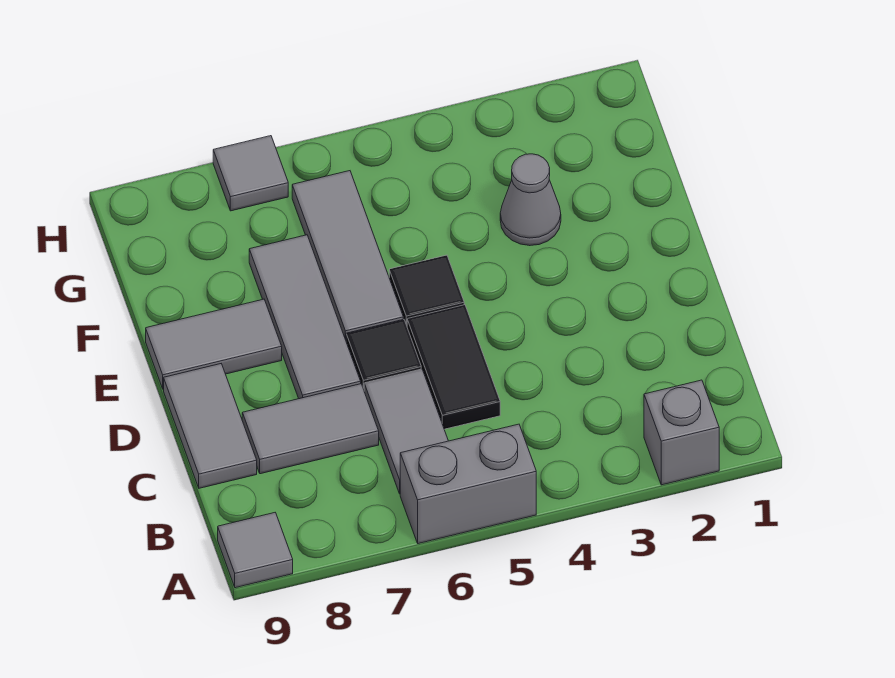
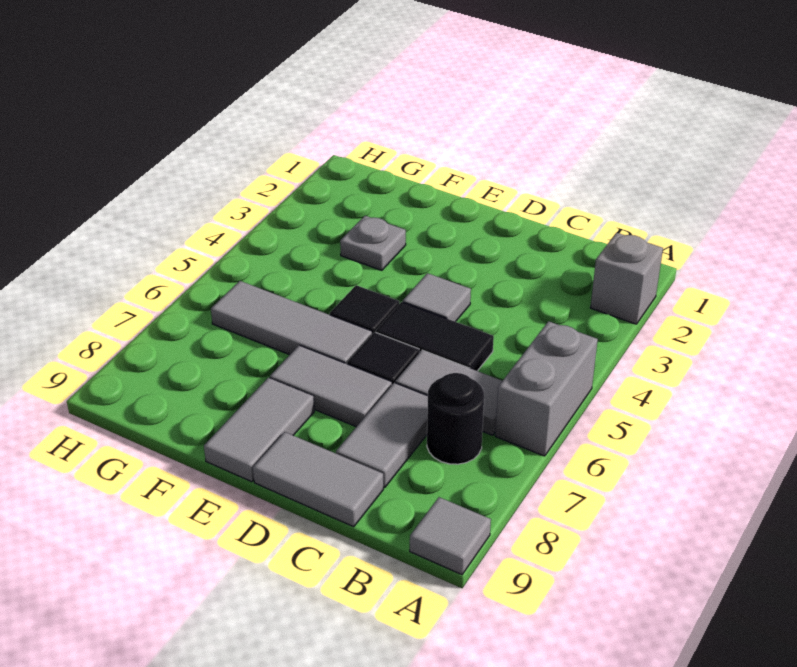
none -> black round brick B7 level 1
grey tile D7:F7 level 1 -> grey tile D7:E7 level 1
grey cone F3 level 1 -> grey plate F3 level 1
grey tile H7 level 1 -> grey tile D4 level 1

